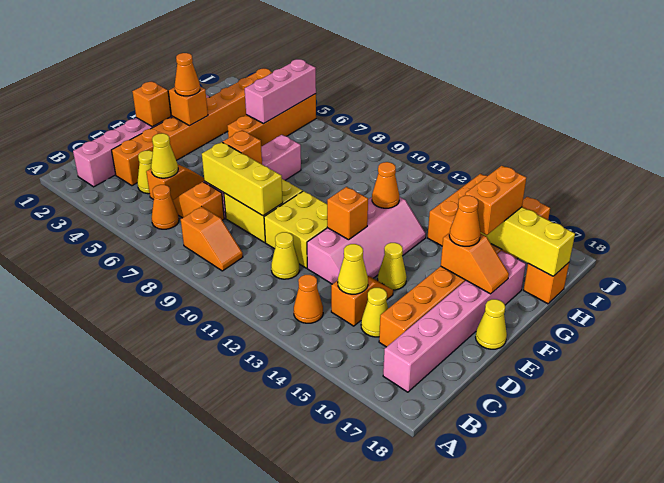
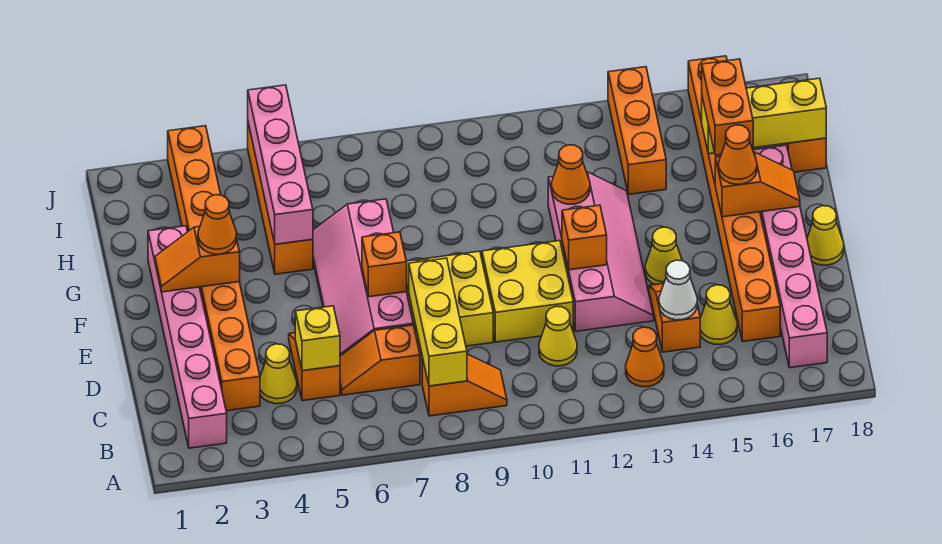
orange cone B6 level 1 -> none
yellow cone C5 level 2 -> yellow brick C5 level 2
yellow cone C14 level 2 -> white cone C14 level 2
yellow brick D7:D9 level 2 -> yellow brick B8:D8 level 2
orange brick E2 level 2 -> none
pink brick H5:J5 level 2 -> pink brick G5:J5 level 2

